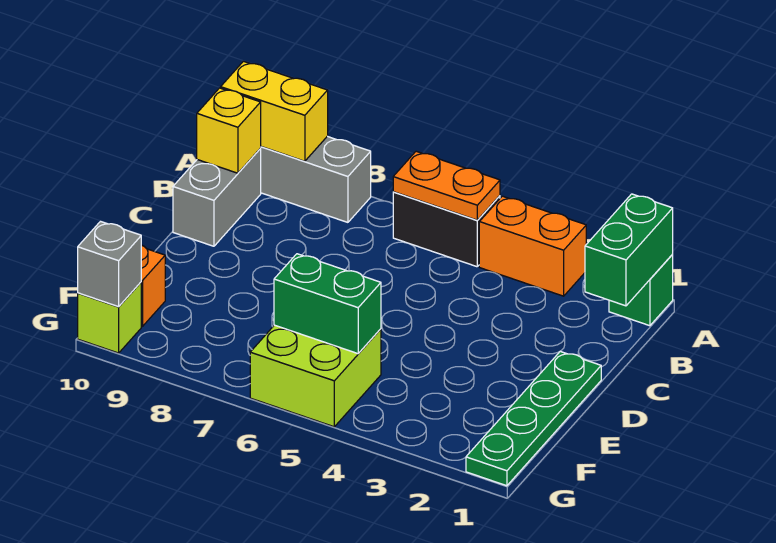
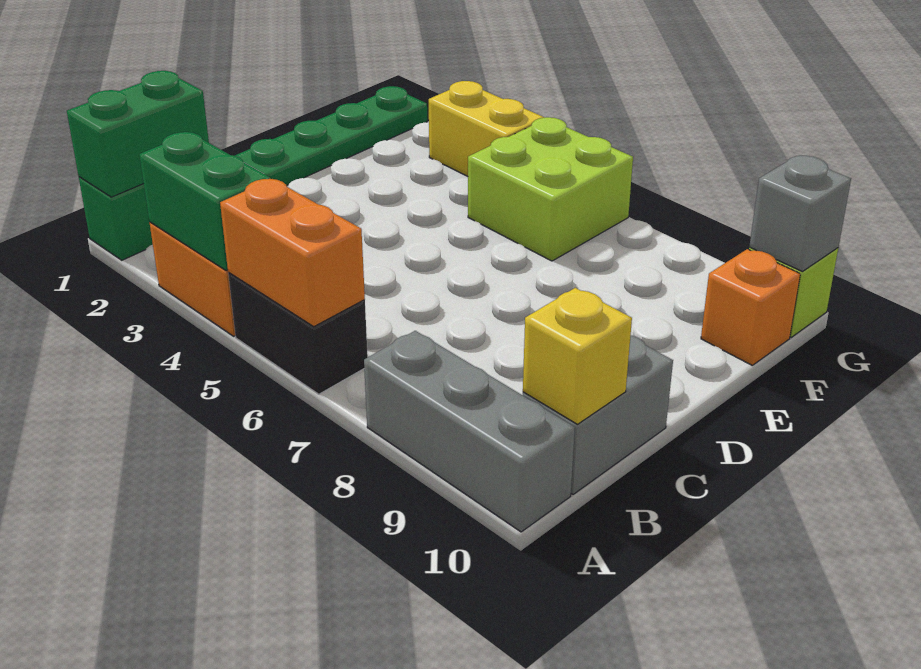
orange plate A5:A6 level 2 -> orange brick A5:A6 level 2
yellow brick A9:A10 level 2 -> yellow brick G3:G4 level 1
green brick F5:F6 level 2 -> green brick A3:A4 level 2

